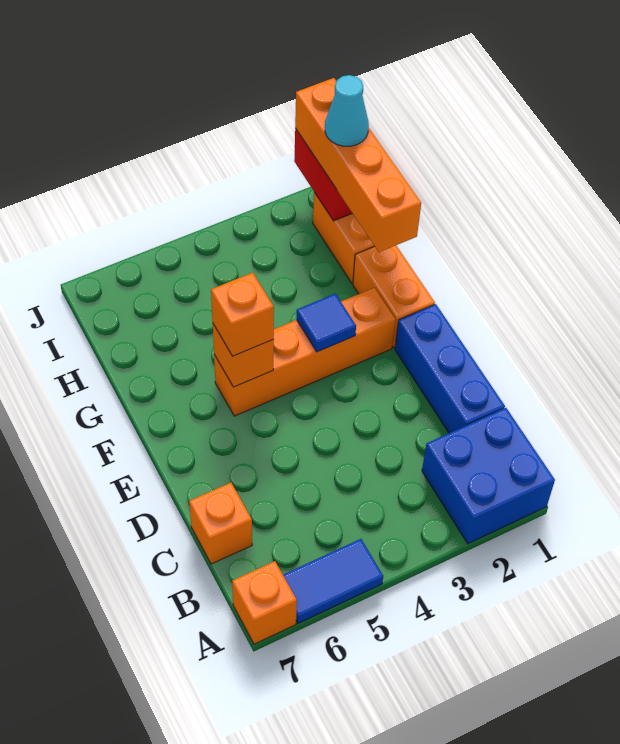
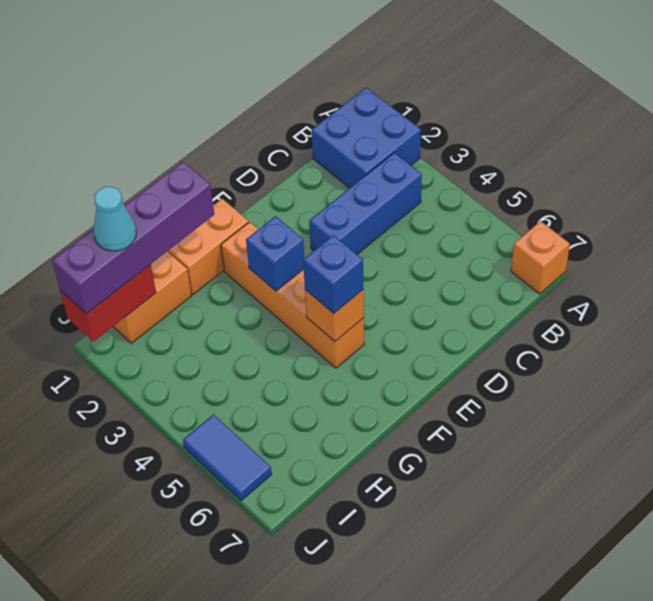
blue tile A5:A6 level 1 -> blue tile J5:J6 level 1
blue brick C1:E1 level 1 -> blue brick B3:D3 level 1
orange brick C7 level 1 -> none
blue tile F3 level 2 -> blue brick F3 level 2
orange brick F5 level 3 -> blue brick F5 level 3
orange brick G1:J1 level 3 -> purple brick G1:J1 level 3

